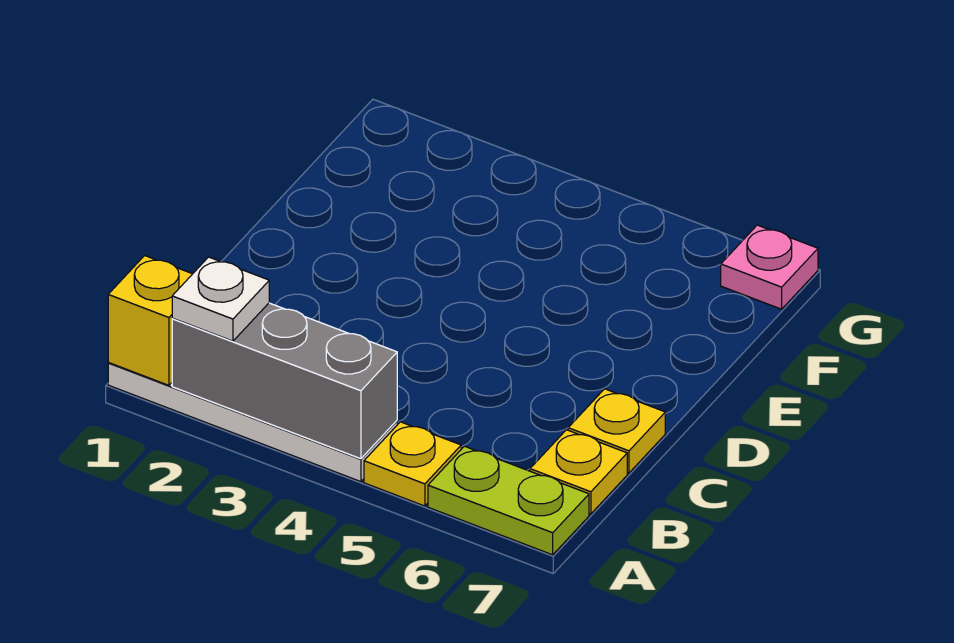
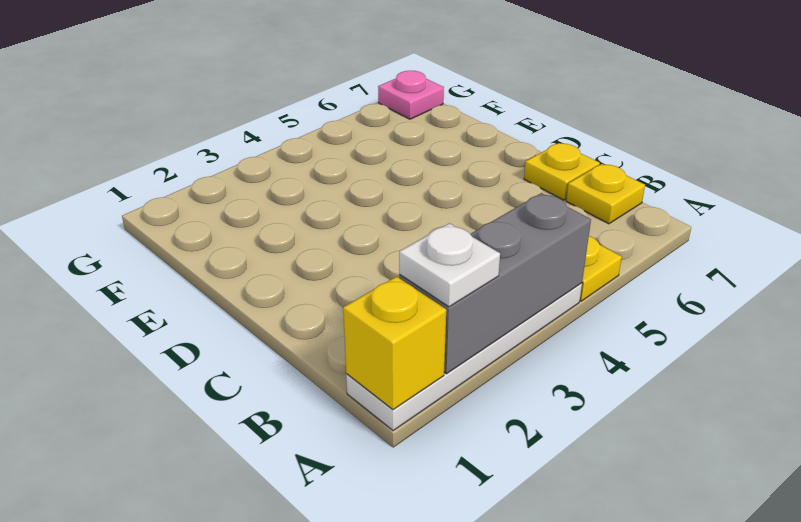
lime plate A6:A7 level 1 -> none

